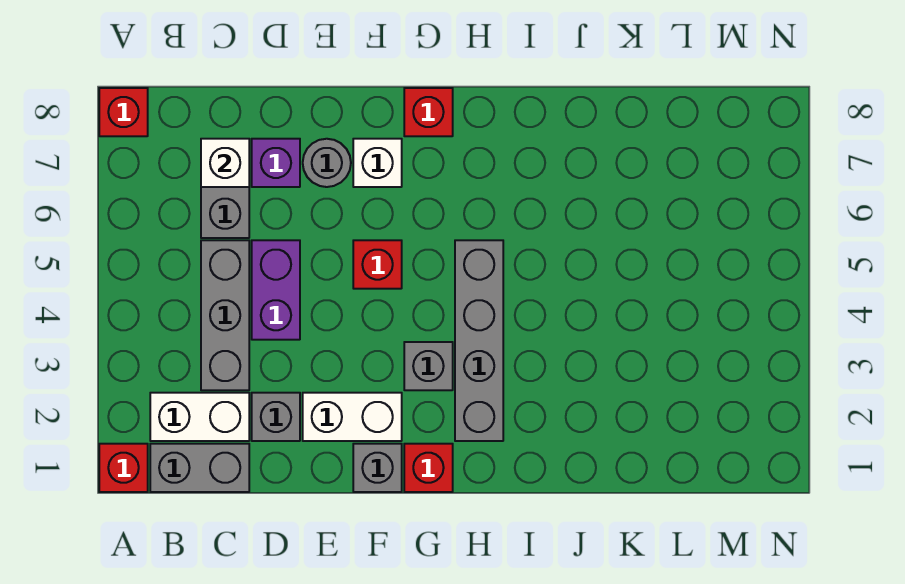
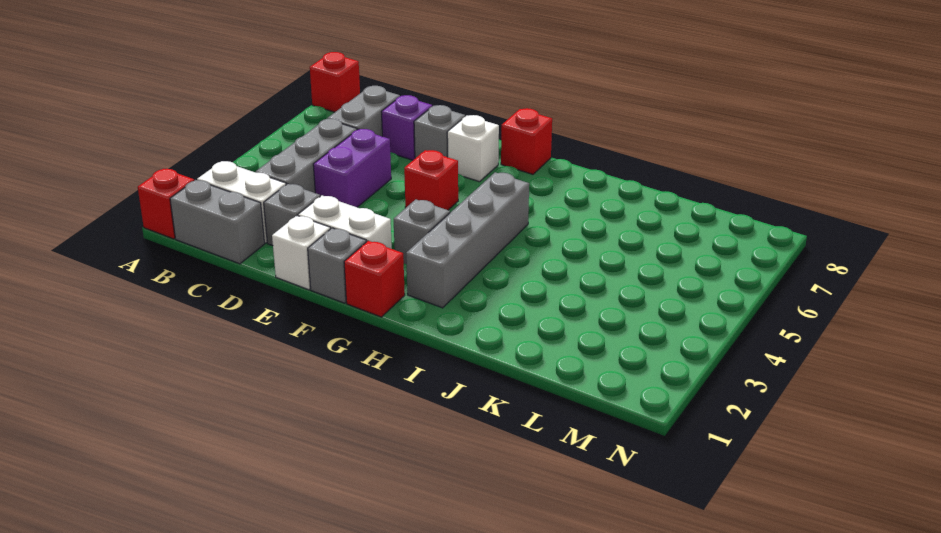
white brick C7 level 2 -> white brick E1 level 1
grey round brick E7 level 1 -> grey brick E7 level 1

